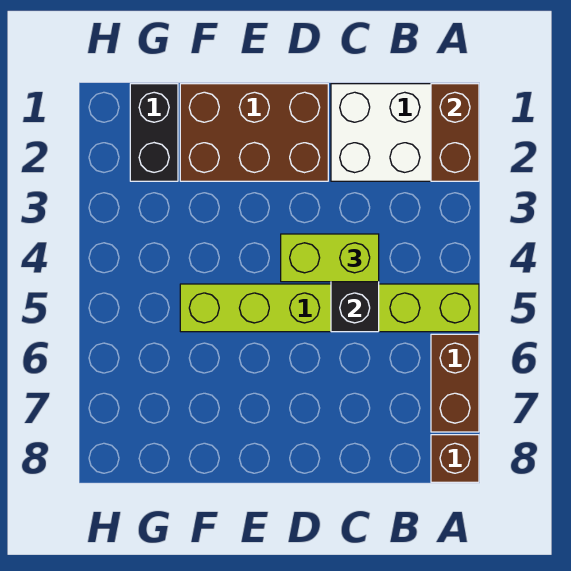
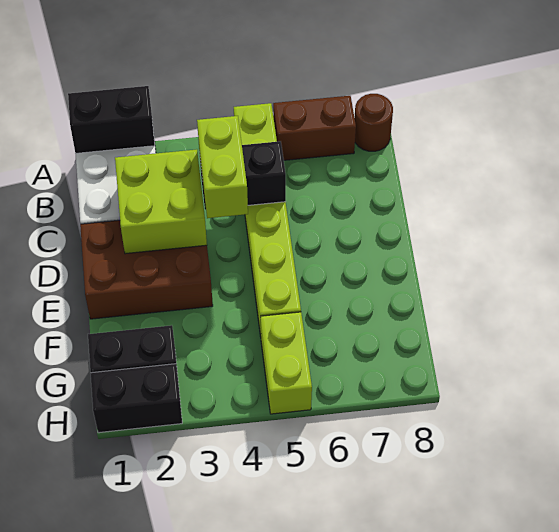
brown brick A1:A2 level 2 -> black brick A1:A2 level 2
brown brick A8 level 1 -> brown round brick A8 level 1
none -> lime brick C2:D3 level 2
brown brick D1:F2 level 1 -> brown brick D1:E3 level 1
none -> lime brick G5:H5 level 1
none -> black brick H1:H2 level 1

